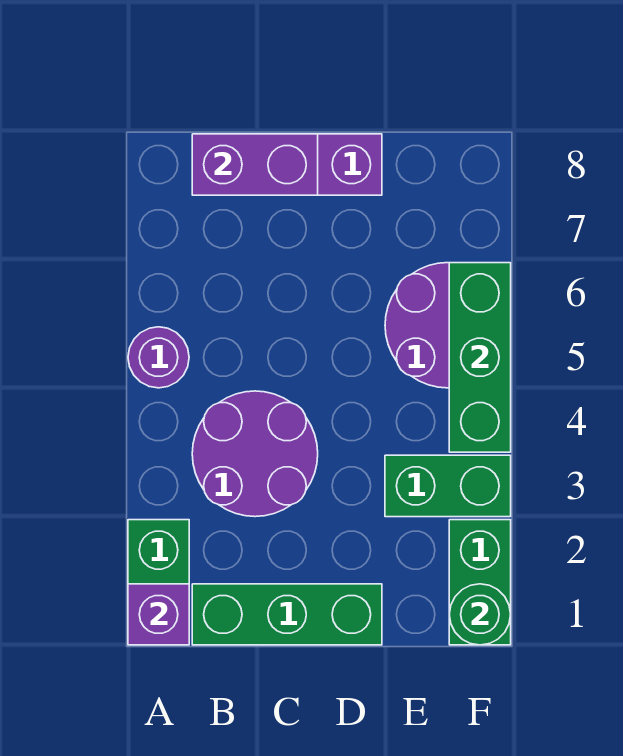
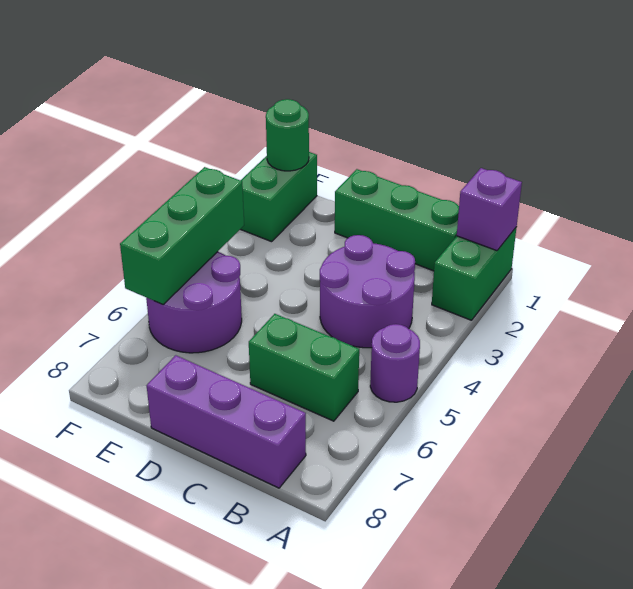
purple brick B8:C8 level 2 -> none
green brick E3:F3 level 1 -> green brick B6:C6 level 1

